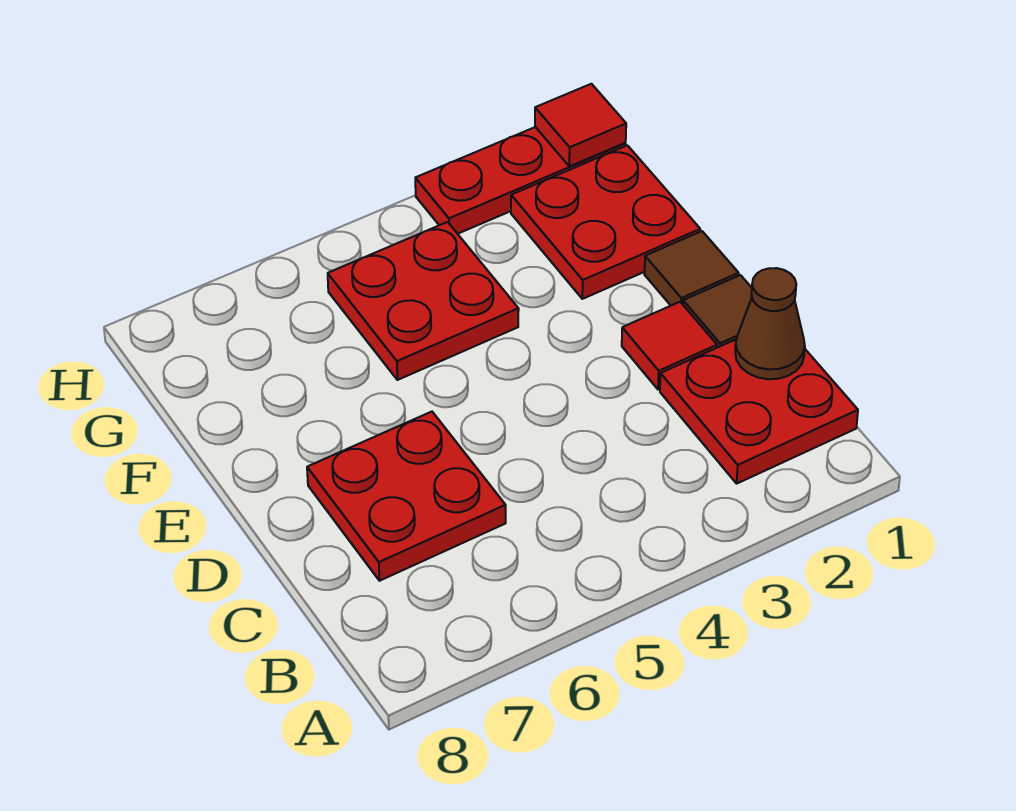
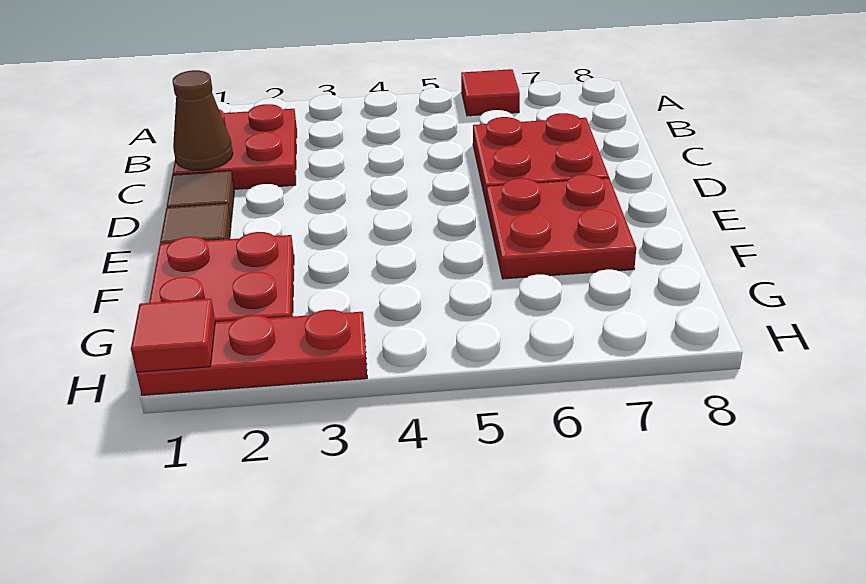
red tile D2 level 1 -> red tile A6 level 1
red plate F4:G5 level 1 -> red plate E6:F7 level 1

